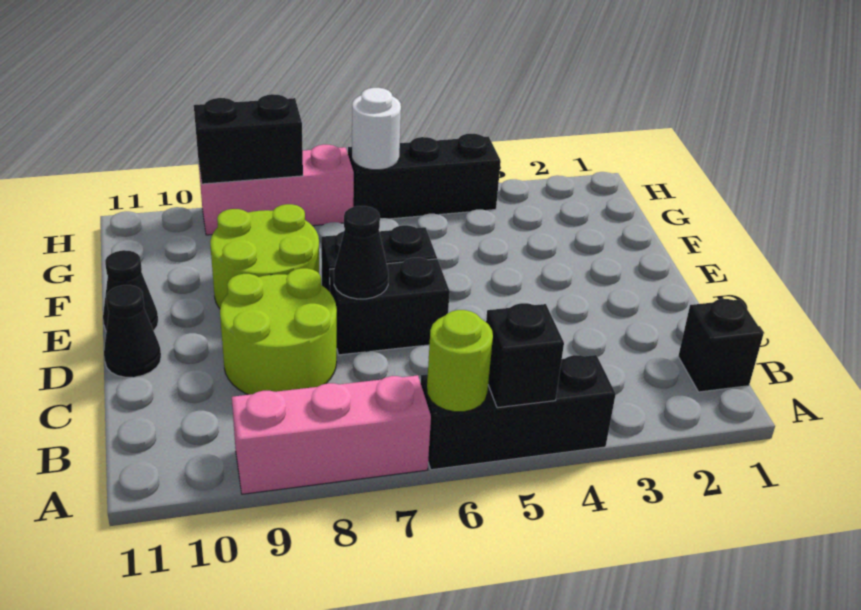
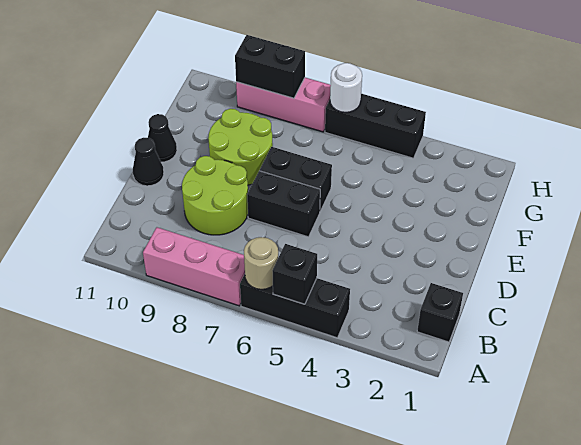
lime round brick A6 level 2 -> tan round brick A6 level 2
black cone D7 level 2 -> none

